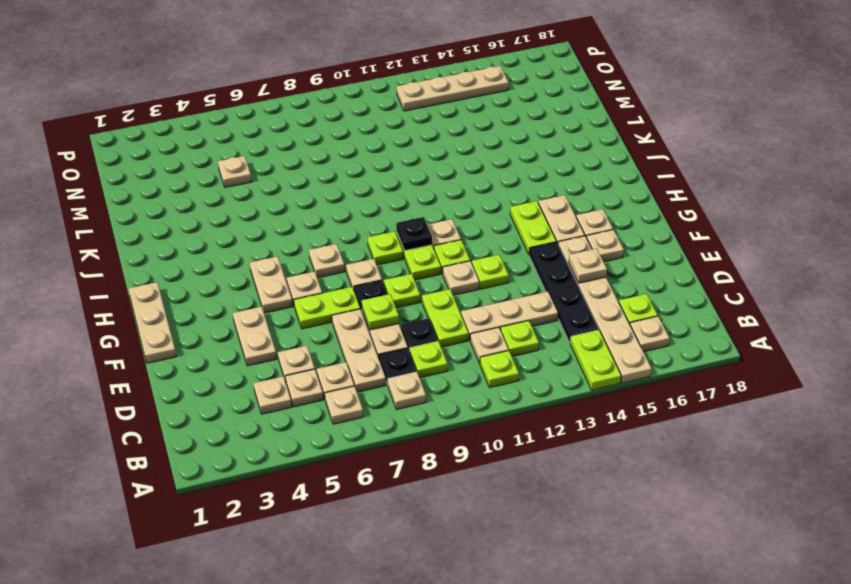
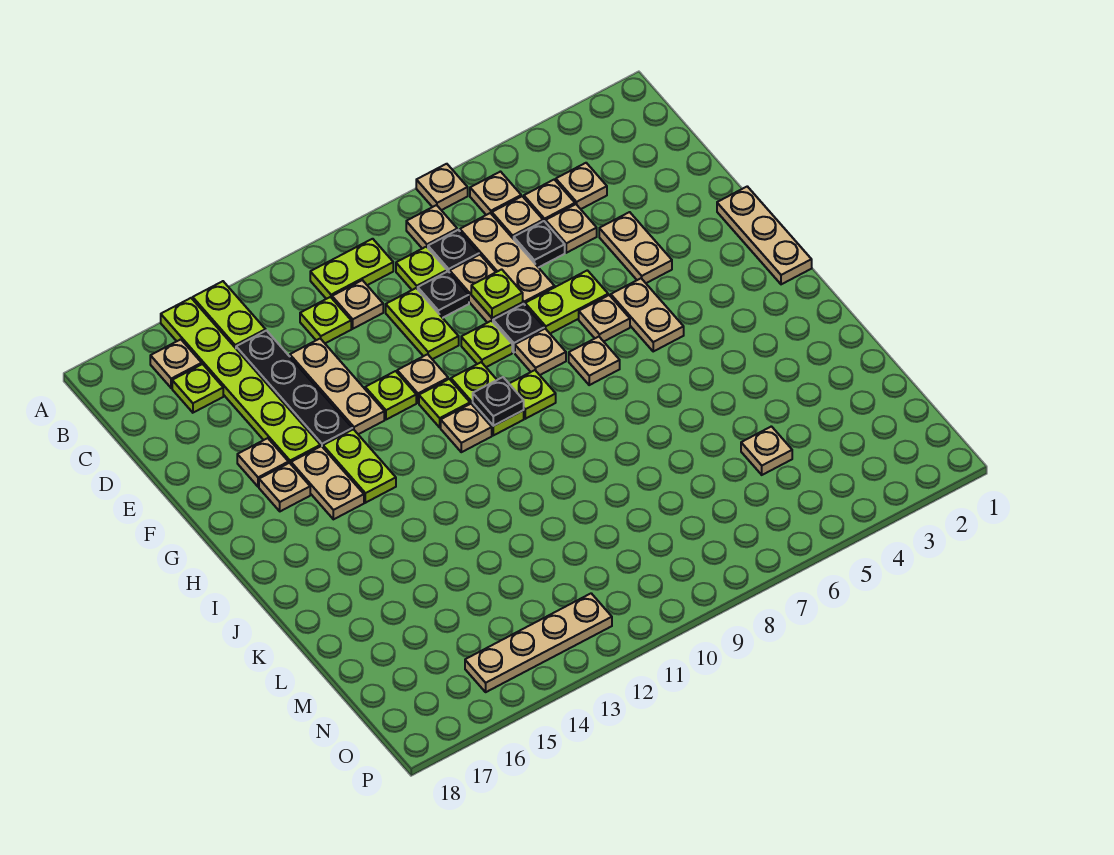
tan plate A15:F15 level 1 -> lime plate A15:F15 level 1
lime plate B11 level 1 -> lime plate B10:B11 level 1
none -> black plate D6 level 1
tan plate D11:D13 level 1 -> tan plate D13:F13 level 1
tan plate E15 level 2 -> tan plate A7 level 1

